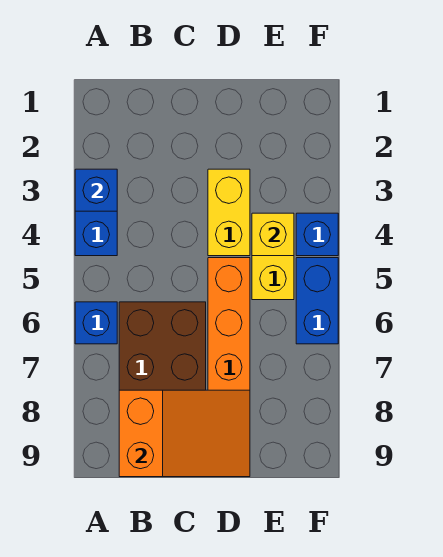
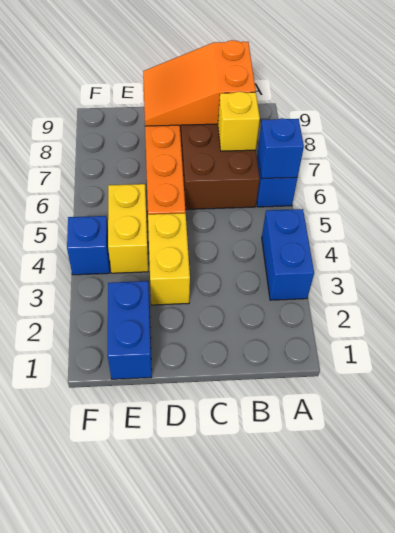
blue brick A3 level 2 -> blue brick A6 level 2
yellow brick E4 level 2 -> yellow brick B7 level 2
blue brick F5:F6 level 1 -> blue brick E1:E2 level 1

